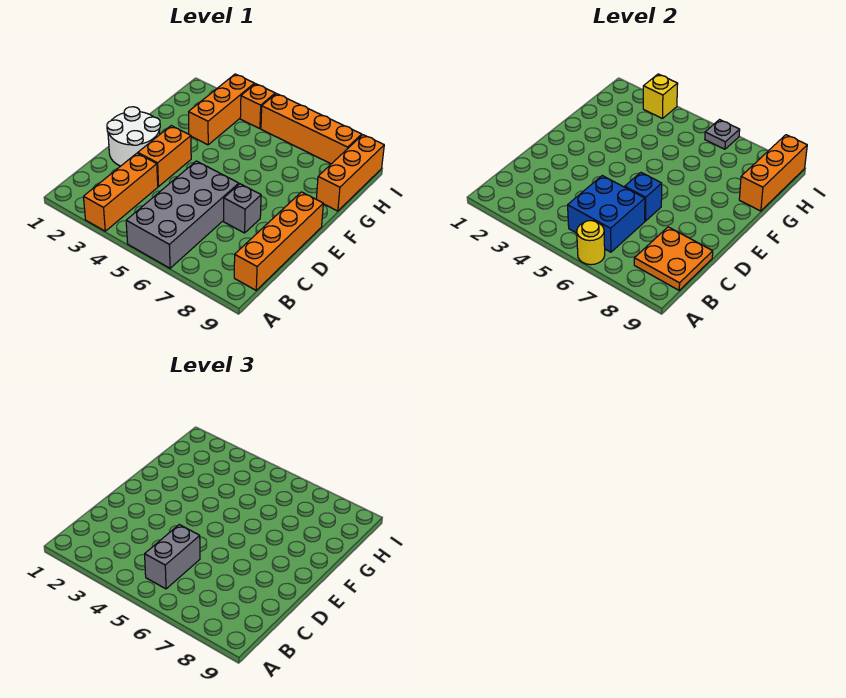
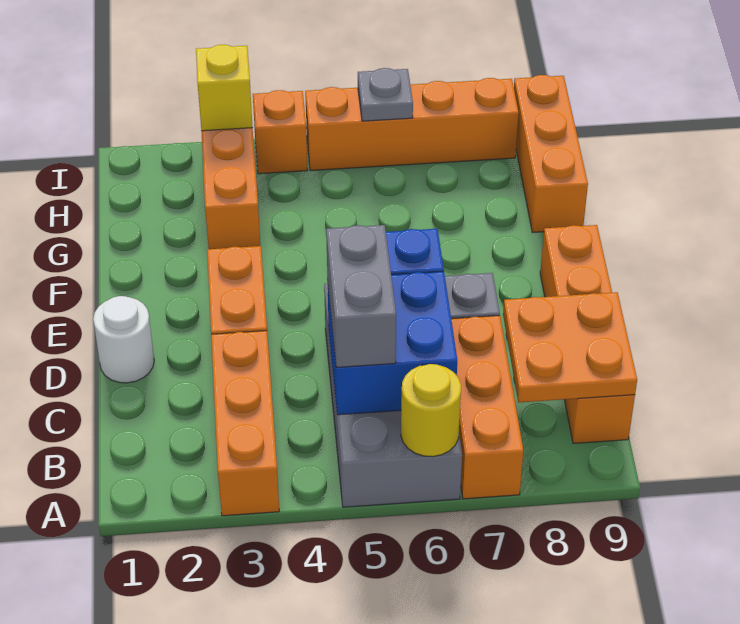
white round brick D1:E2 level 1 -> white round brick D1 level 1
orange brick G9:I9 level 2 -> orange brick A7:C7 level 1

